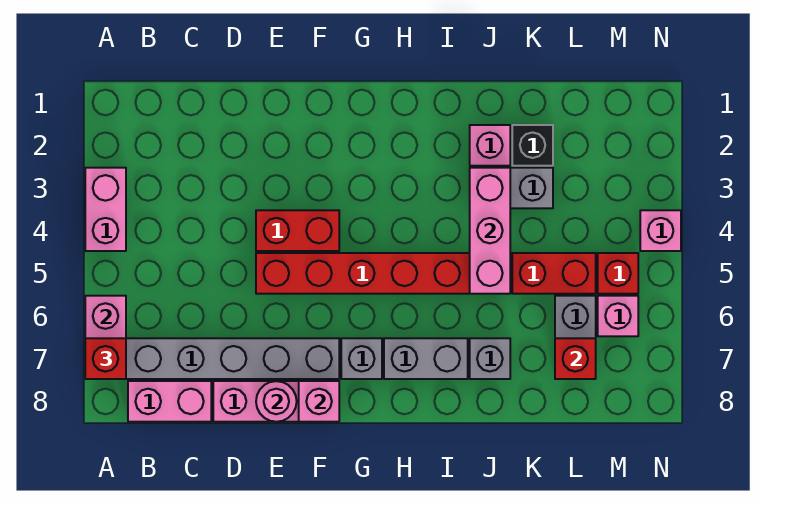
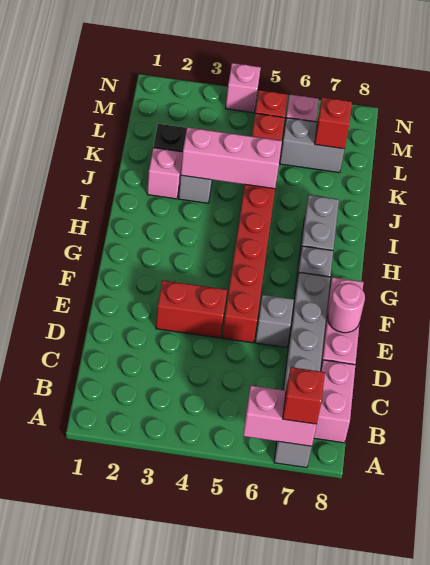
pink brick A3:A4 level 1 -> none
red brick E4:F4 level 1 -> red brick E3:E4 level 1
pink brick F8 level 2 -> none
grey brick J7 level 1 -> grey brick E6 level 1

